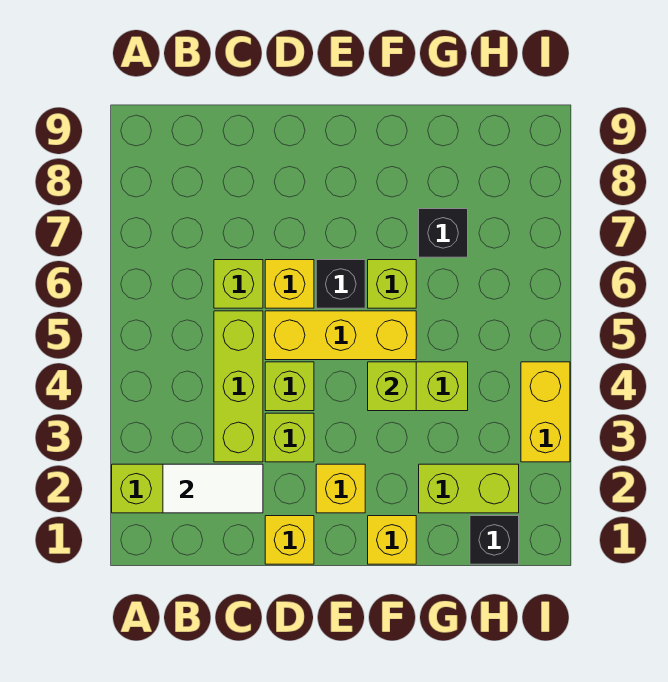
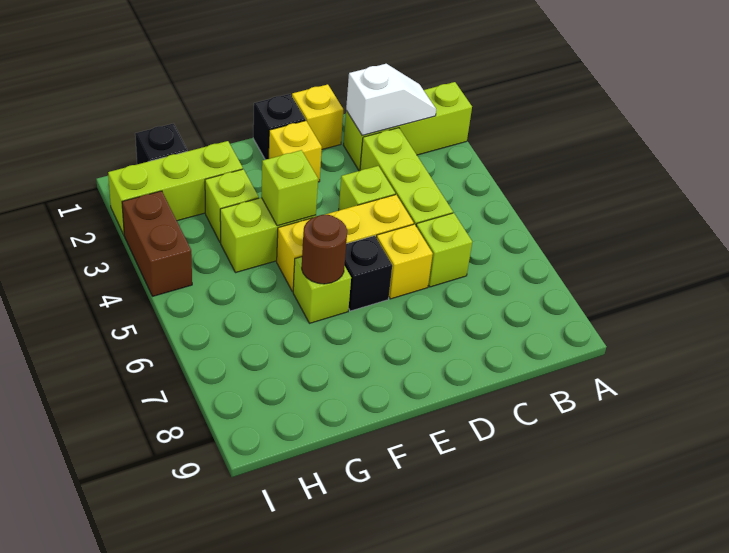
white tile B2:C2 level 2 -> white slope B2:C2 level 2 top C
lime brick D3 level 1 -> lime brick G3 level 1
yellow brick F1 level 1 -> none
none -> brown round brick F6 level 2
lime brick G2:H2 level 1 -> lime brick G2:I2 level 1
black brick G7 level 1 -> black brick E1 level 1
yellow brick I3:I4 level 1 -> brown brick I3:I4 level 1

